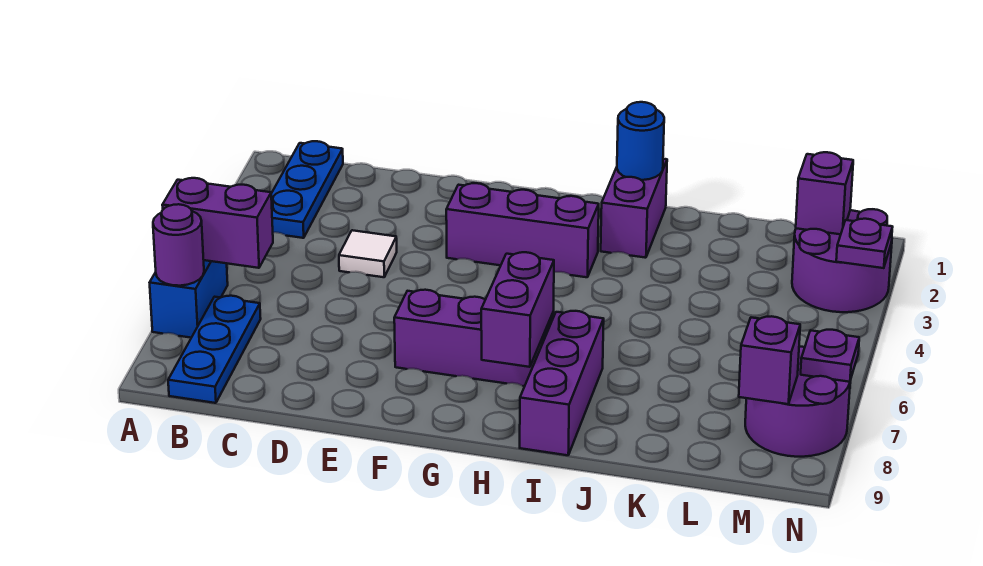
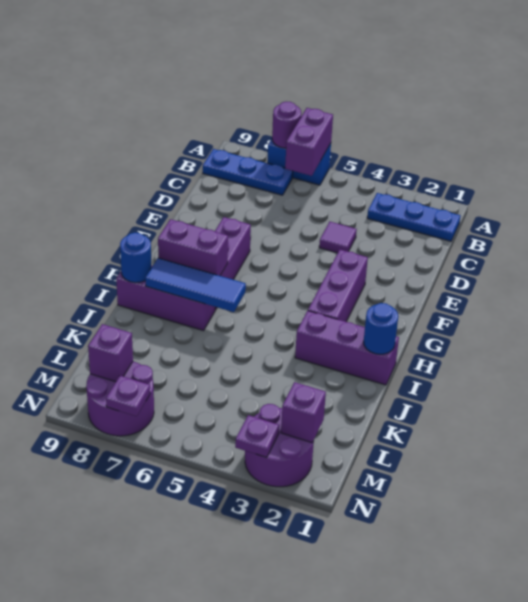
white tile D4 level 1 -> purple tile D4 level 1
purple brick I1:I2 level 1 -> purple brick I1:I3 level 1
none -> blue tile I6:I8 level 2
none -> blue round brick I9 level 2

